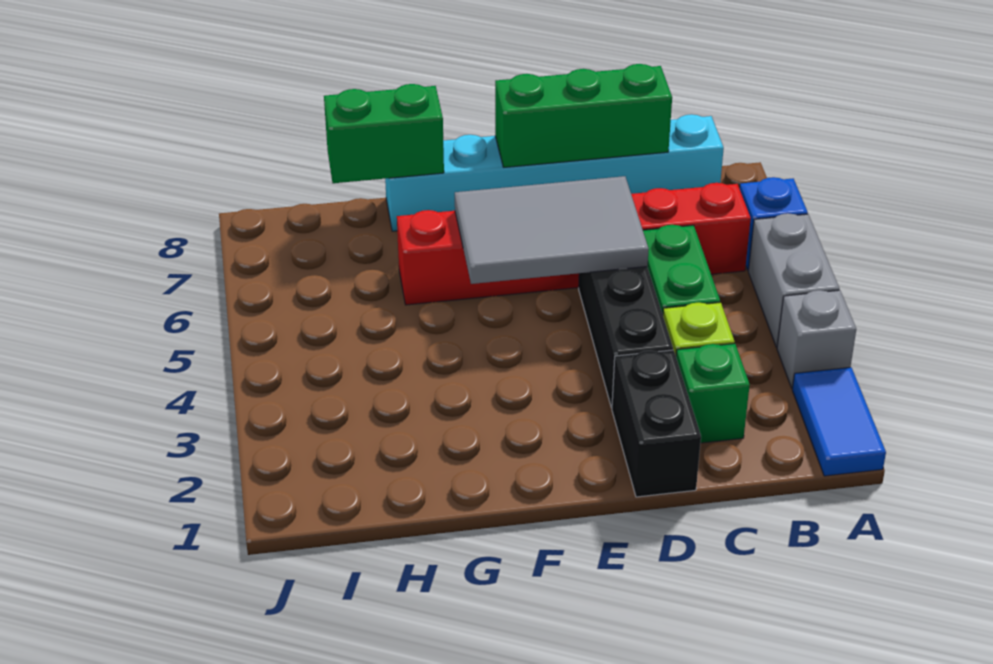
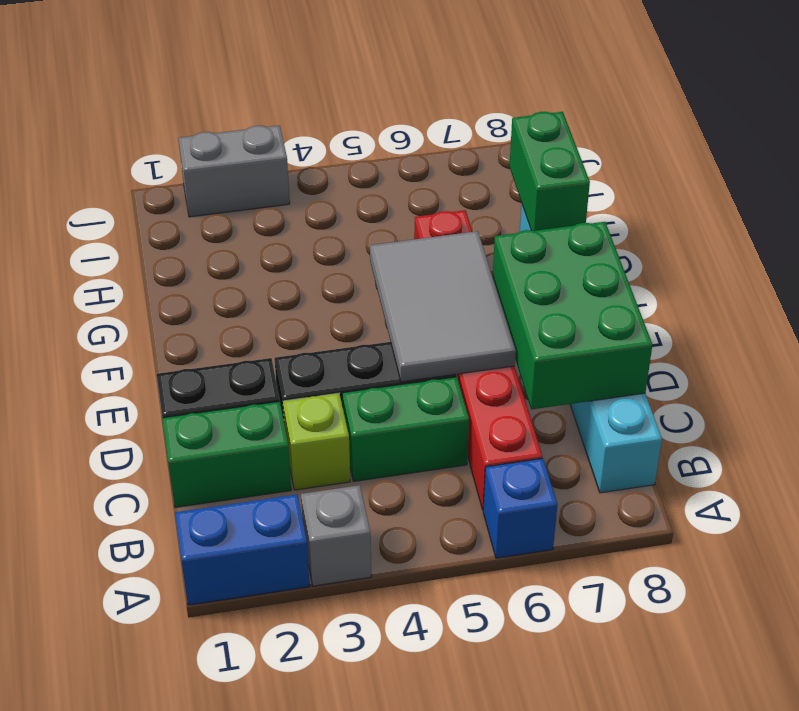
blue tile A1:A2 level 1 -> blue brick A1:A2 level 1
grey brick A4:A5 level 1 -> grey brick J2:J3 level 1
green brick C2 level 1 -> green brick C1:C2 level 1
green brick C8:E8 level 2 -> green brick C7:E8 level 2

